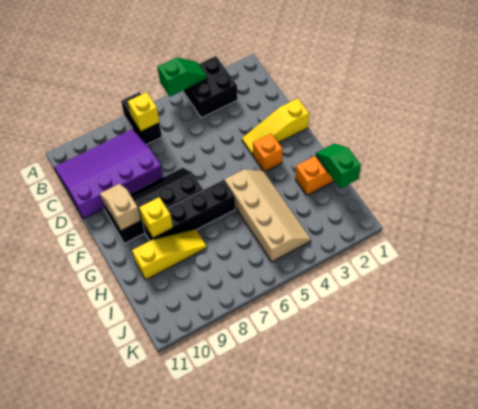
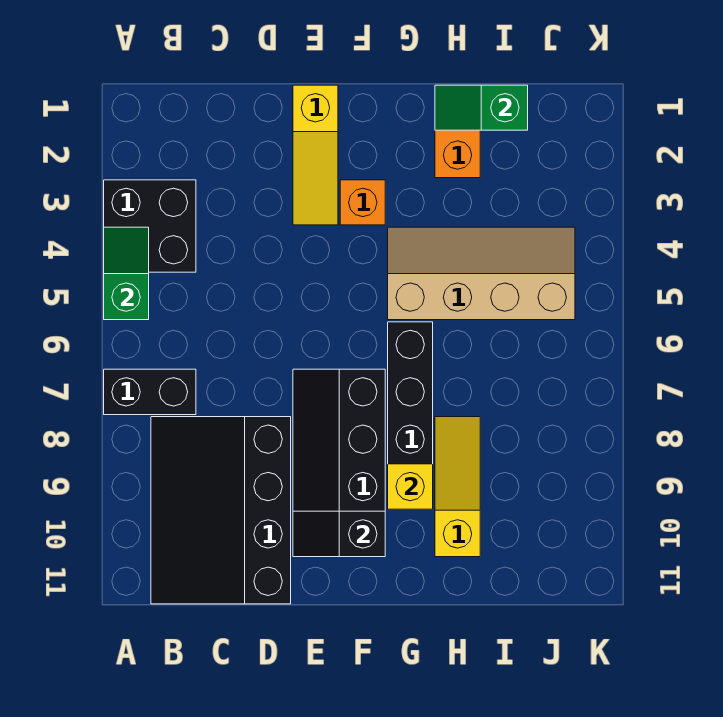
yellow brick B7 level 2 -> none
purple slope B8:D11 level 1 top D -> black slope B8:D11 level 1 top D
tan slope E10:F10 level 2 top F -> black slope E10:F10 level 2 top F

